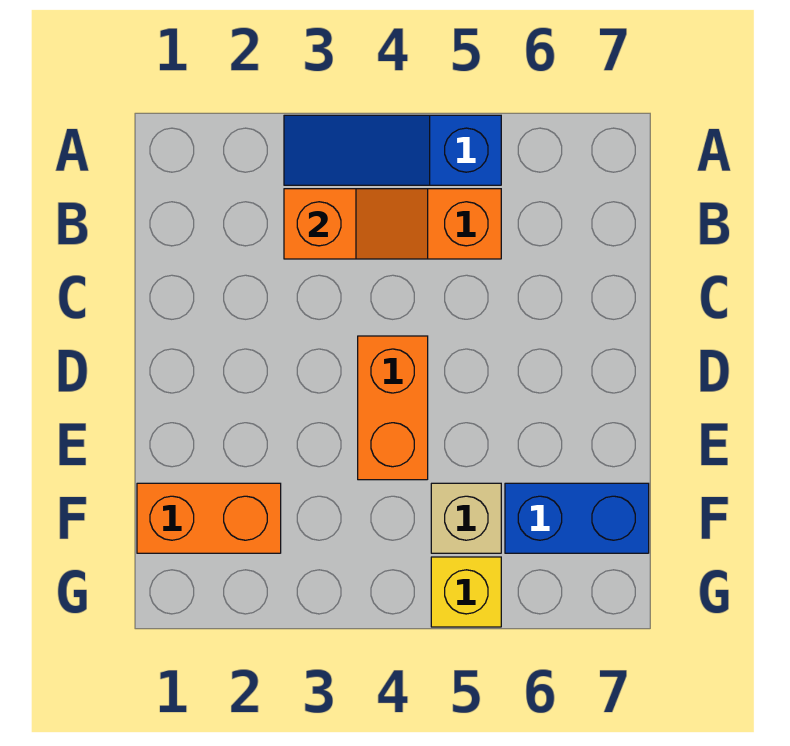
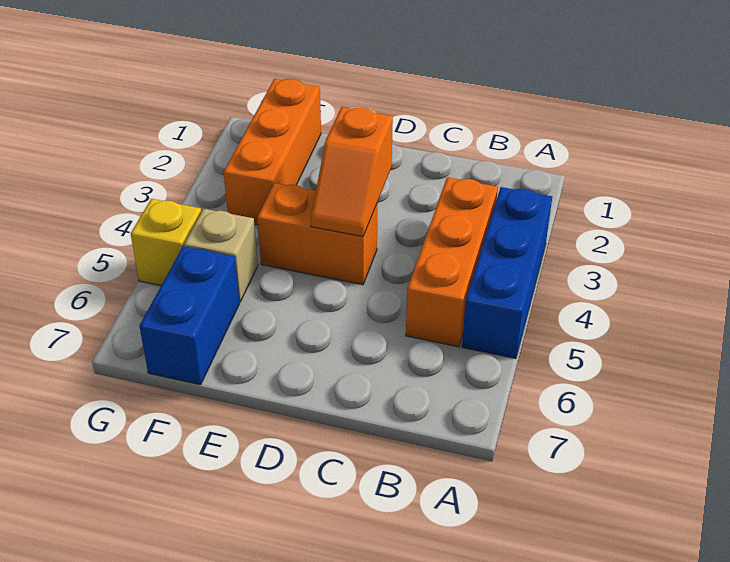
blue slope A3:A5 level 1 top 5 -> blue brick A3:A5 level 1
orange slope B3:B4 level 2 top 3 -> orange slope D3:D4 level 2 top 3
orange brick F1:F2 level 1 -> orange brick F1:F3 level 1

